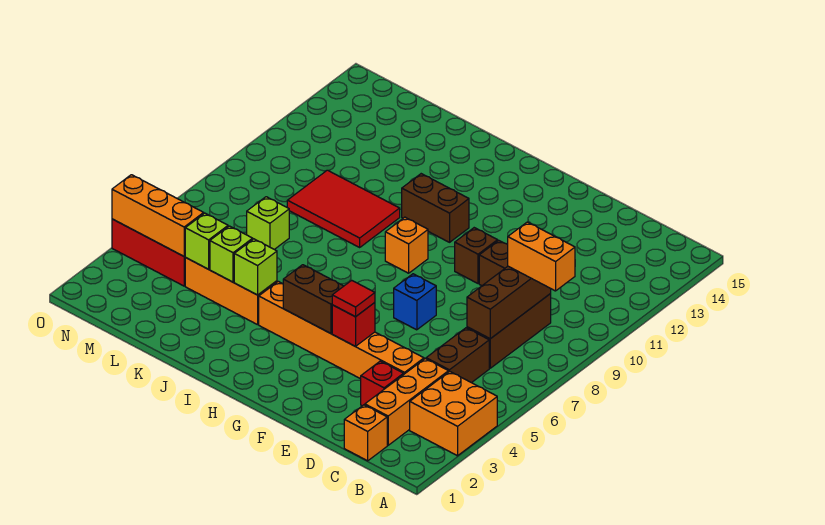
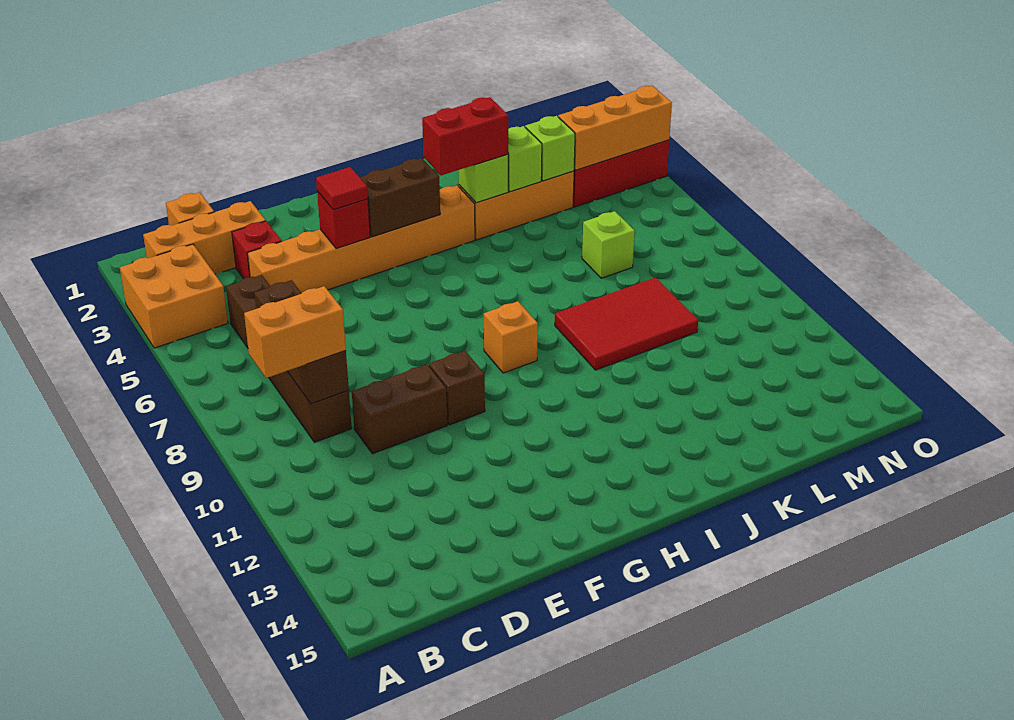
orange brick C2:C4 level 1 -> orange brick B2:D2 level 1
blue brick F7 level 1 -> none
brown brick H11:I11 level 1 -> none
none -> red brick I4:J4 level 3

